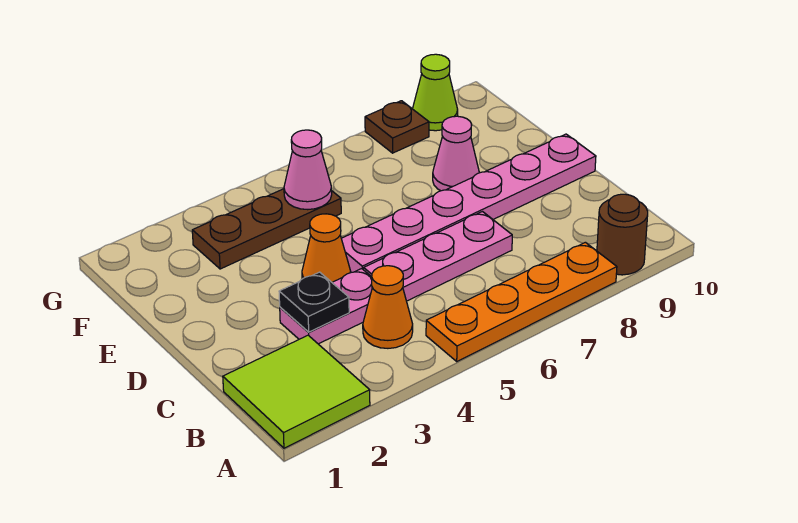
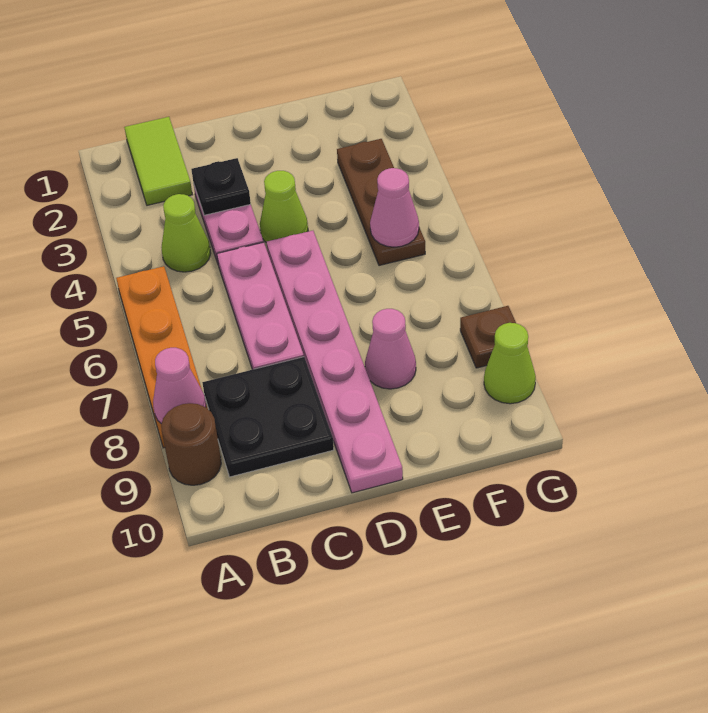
lime tile A1:B2 level 1 -> lime tile B1:B2 level 1
none -> pink cone A8 level 2
orange cone B4 level 1 -> lime cone B4 level 1
none -> black plate B8:C9 level 1
orange cone D4 level 1 -> lime cone D4 level 1

